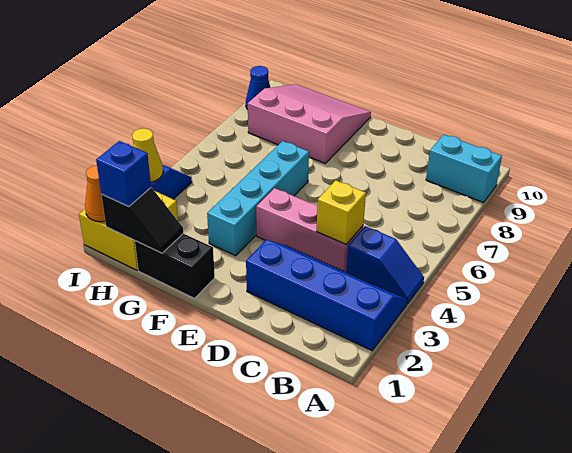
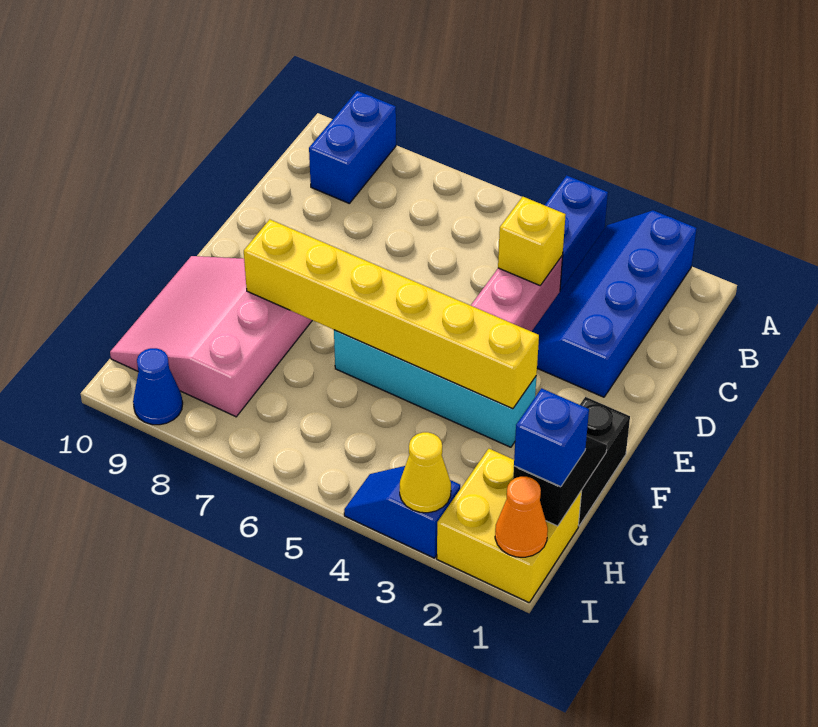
blue slope A4:B4 level 1 top B -> blue brick A4:B4 level 1
cyan brick A9:B9 level 1 -> blue brick A9:B9 level 1
none -> yellow brick F3:F8 level 2

